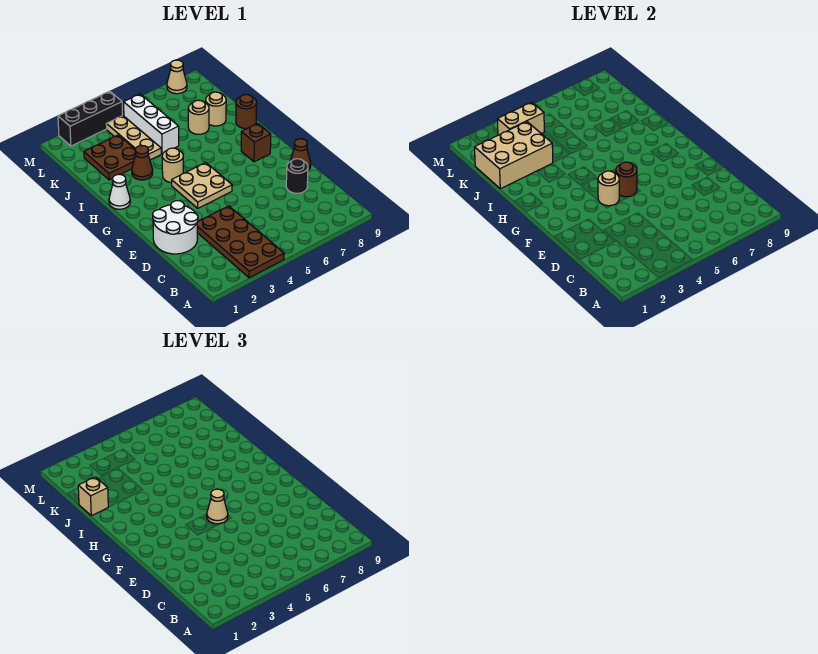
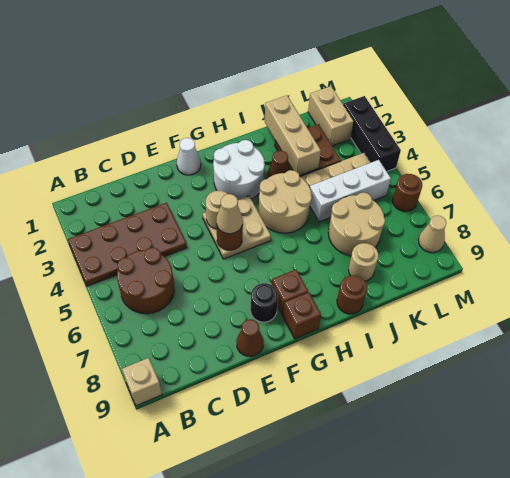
none -> brown round brick B5:C6 level 1
white round brick D1:E2 level 1 -> white round brick G2:H3 level 1
black round brick D8 level 1 -> black round brick F8 level 1
none -> brown brick G9 level 1
white cone H1 level 1 -> white cone F1 level 1
tan round brick H4 level 1 -> tan round brick H4:I5 level 1
tan brick J1:K3 level 2 -> tan brick J1:J3 level 2
tan brick J1 level 3 -> tan brick A9 level 1
tan round brick J7 level 1 -> tan round brick J6:K7 level 1
tan brick L3:L4 level 2 -> tan brick L1:L2 level 1
none -> brown round brick M6 level 1

